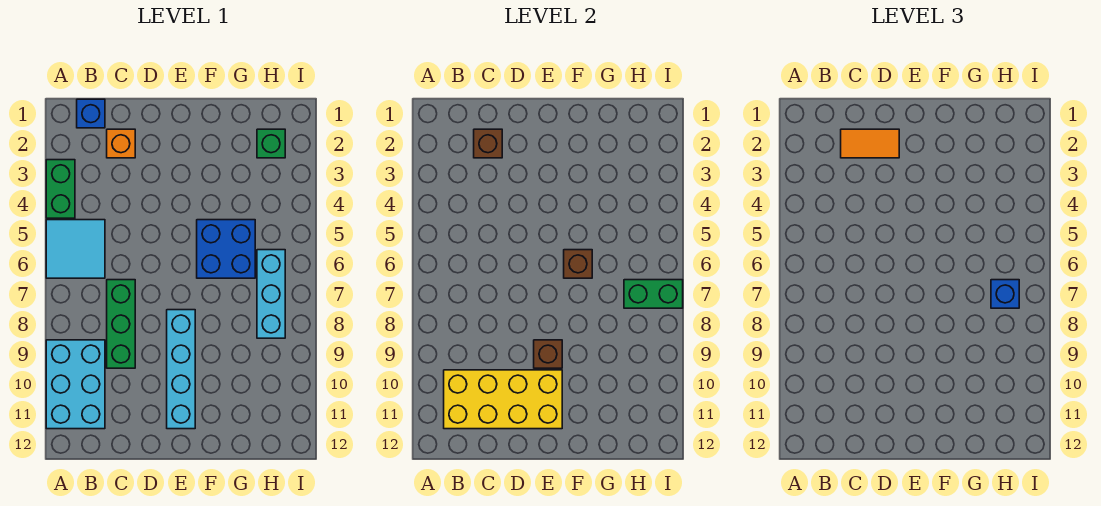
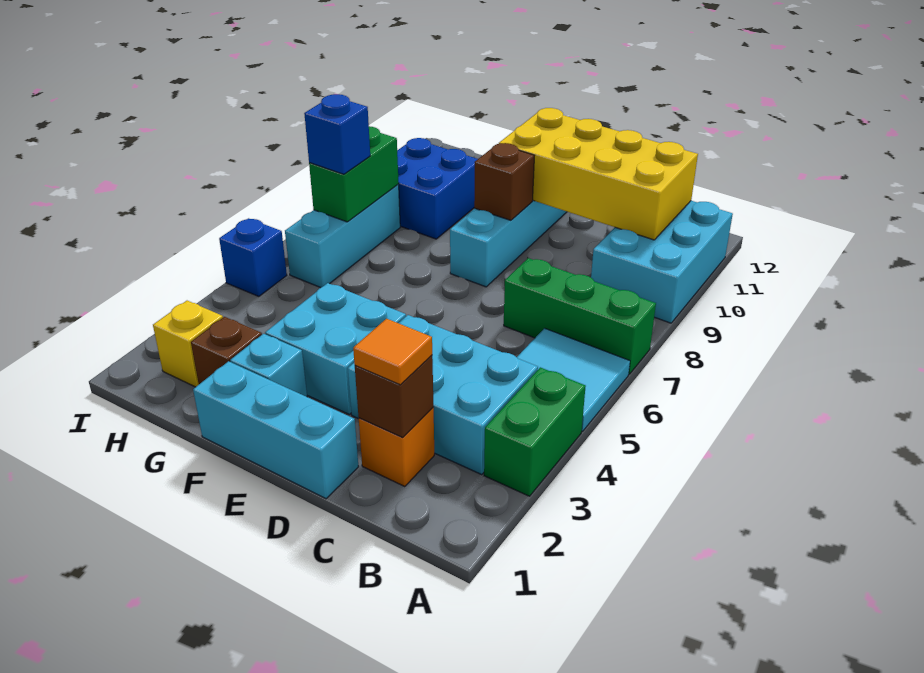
blue brick B1 level 1 -> blue brick I5 level 1
none -> cyan brick B3:D4 level 1
orange tile C2:D2 level 3 -> orange tile C2 level 3
green brick C7:C9 level 1 -> green brick A7:C7 level 1
none -> cyan brick D1:F1 level 1
none -> cyan brick E3:F4 level 1
none -> cyan brick F2 level 1
blue brick F5:G6 level 1 -> blue brick G9:H10 level 1
brown brick F6 level 2 -> brown brick G2 level 1
green brick H2 level 1 -> yellow brick H2 level 1
green brick H7:I7 level 2 -> green brick H7:H8 level 2

